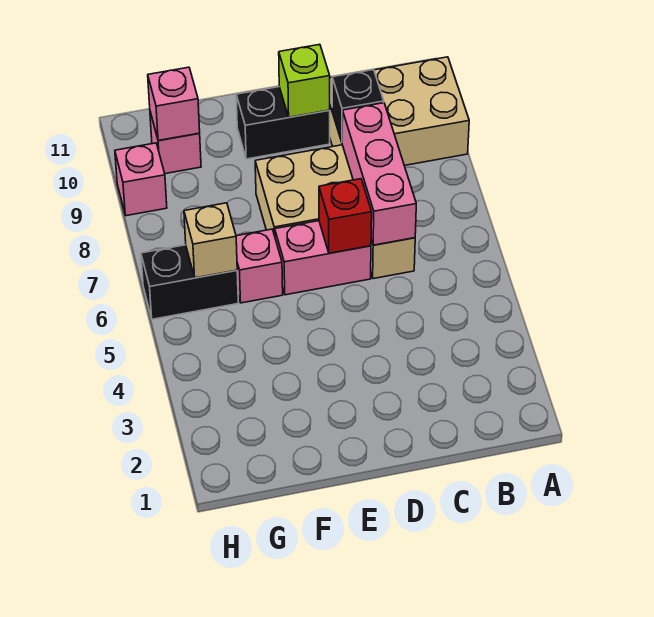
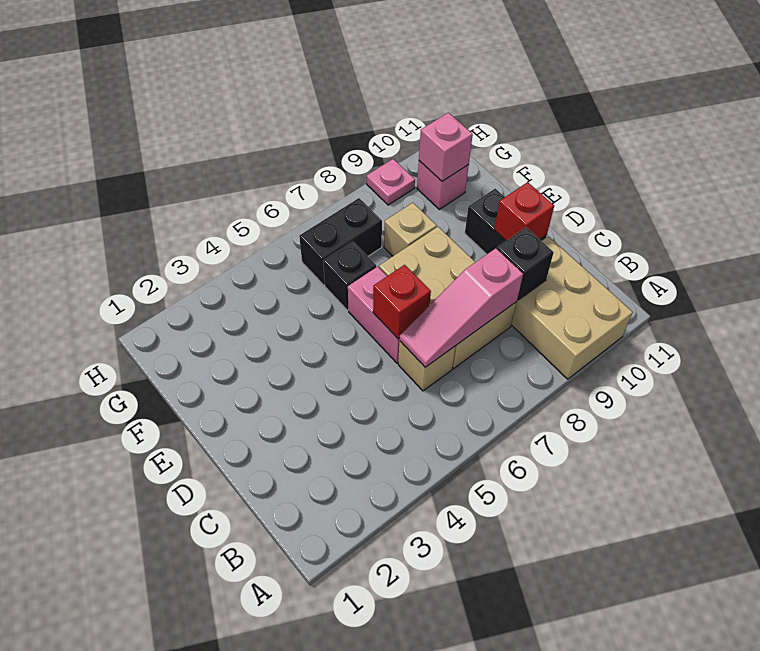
pink brick C6:C8 level 2 -> pink slope C6:C8 level 2 top 8
lime brick D10 level 2 -> red brick D10 level 2
pink brick F6 level 1 -> black brick F6 level 1
black brick G6:H6 level 1 -> black brick G6:G7 level 1
tan brick G6 level 2 -> tan brick F8 level 1
pink brick H9 level 1 -> pink plate H9 level 1

